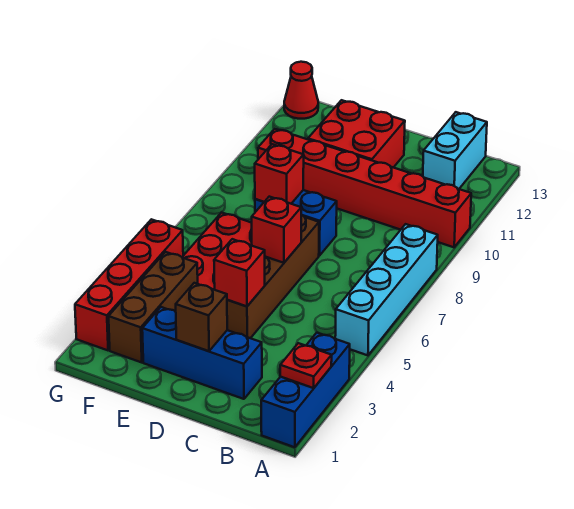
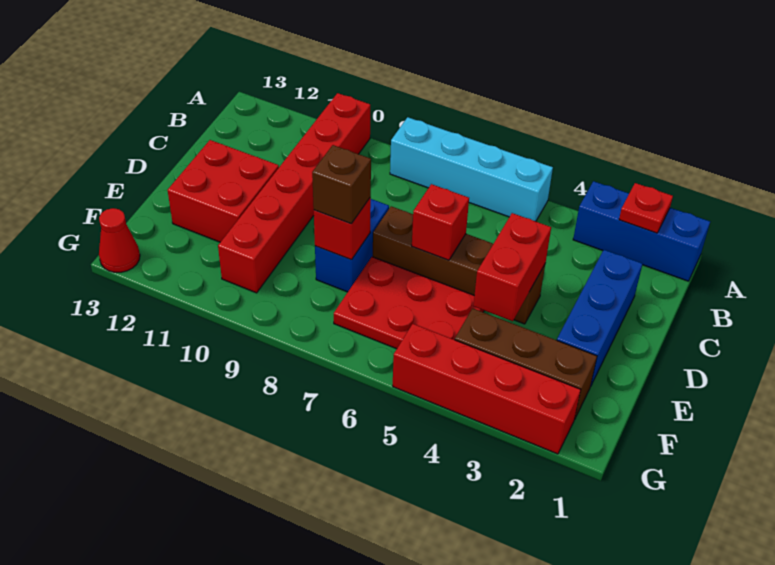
cyan brick B12:B13 level 1 -> none
brown brick D2 level 2 -> brown brick E8 level 3
red brick D4 level 2 -> red brick D4:E4 level 2

